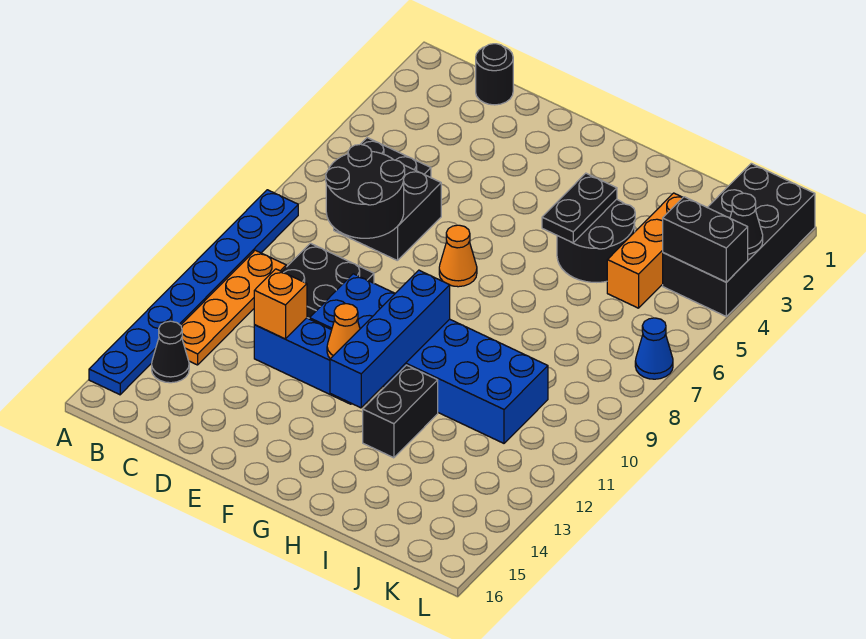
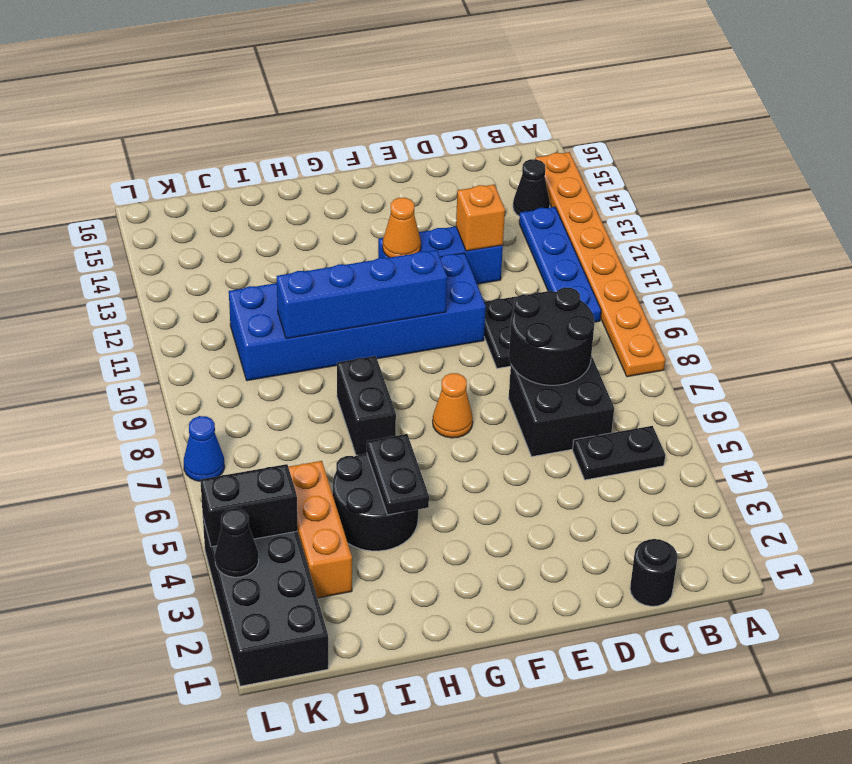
blue plate A8:A15 level 1 -> orange plate A8:A15 level 1
orange plate B10:B13 level 1 -> blue plate B10:B13 level 1
blue brick G10:G13 level 2 -> blue brick F10:I10 level 2
black brick H12:H13 level 1 -> black brick H7:H8 level 1

